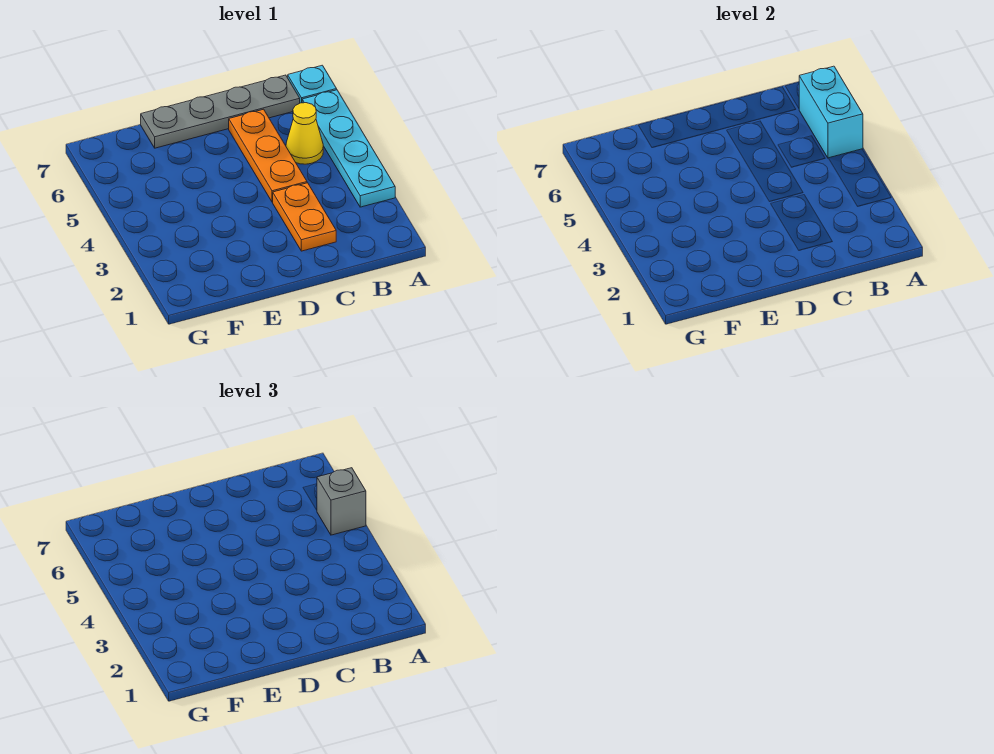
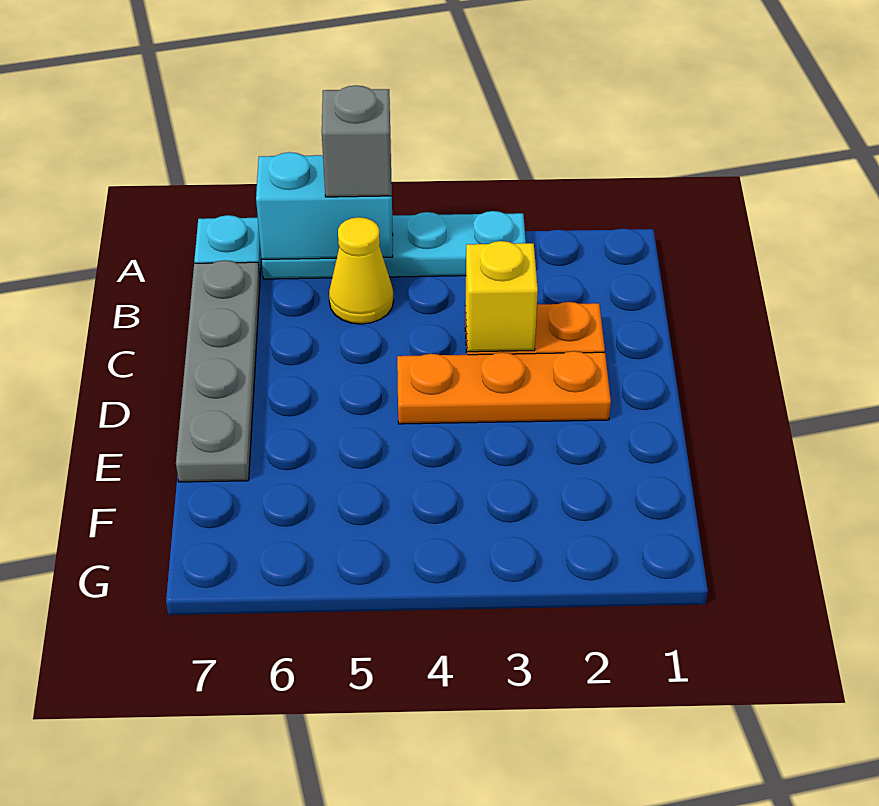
none -> yellow brick C3 level 2
orange plate C4:C6 level 1 -> orange plate D2:D4 level 1

